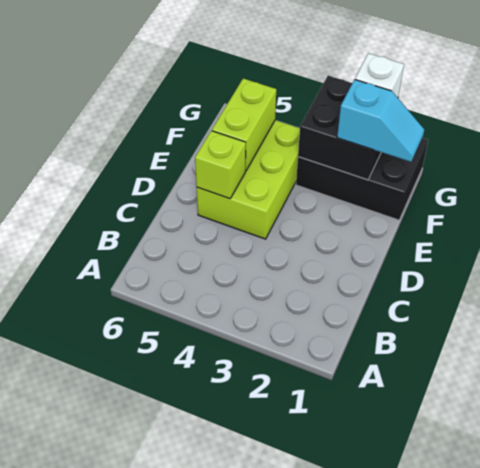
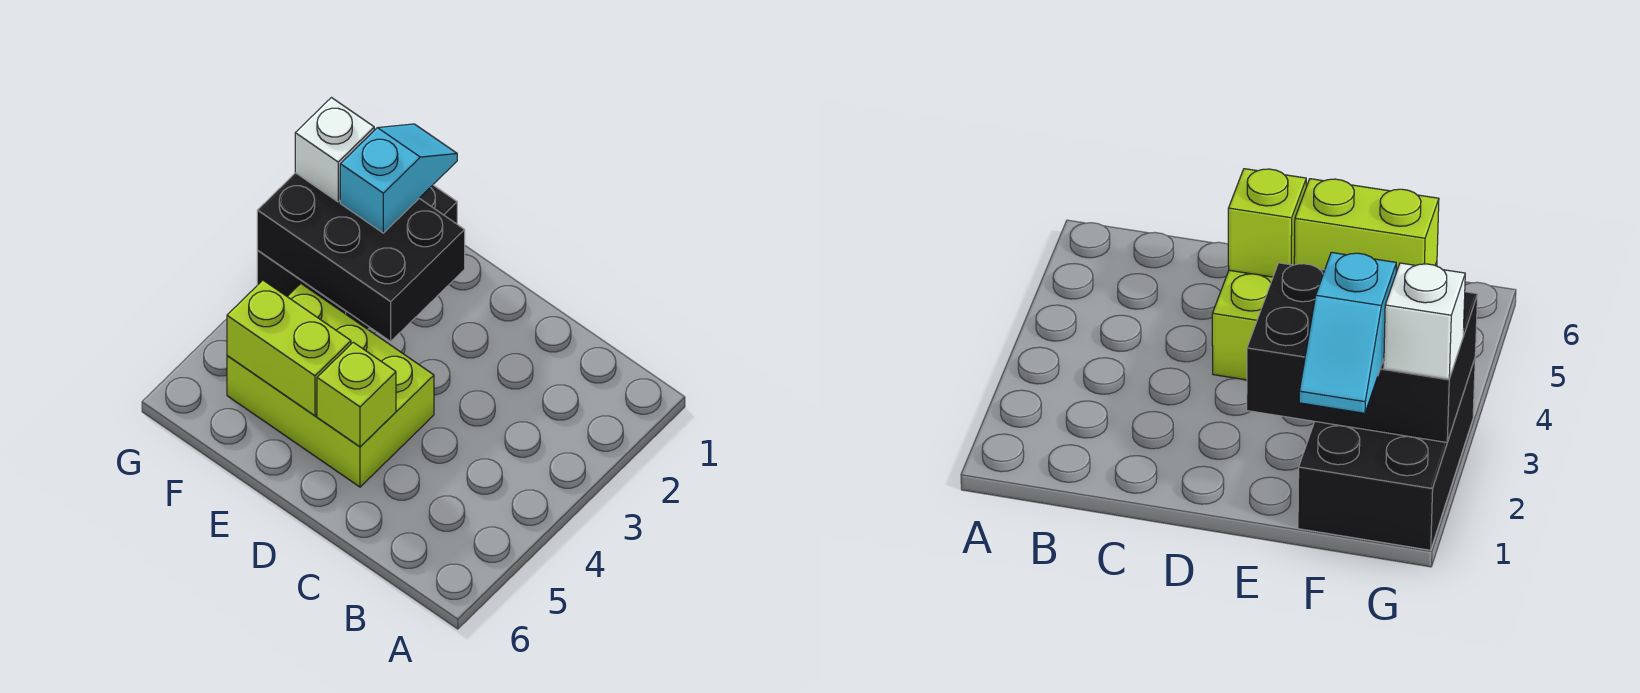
black brick F2:G3 level 2 -> black brick E2:G3 level 2

